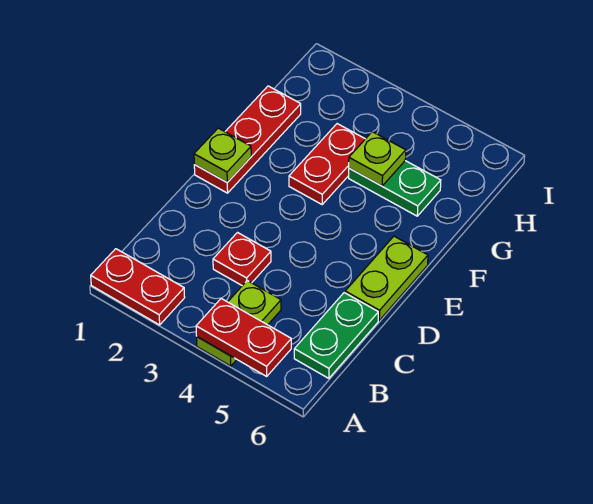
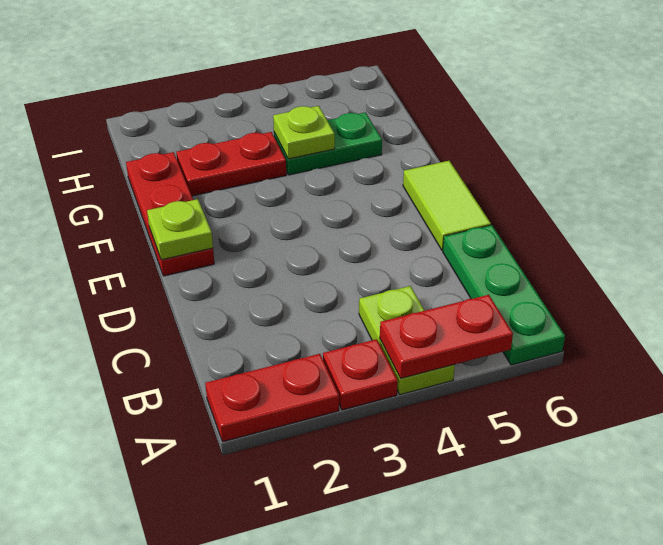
green plate B6:C6 level 1 -> green plate A6:C6 level 1
red plate C3 level 1 -> red plate A3 level 1
lime plate D6:E6 level 1 -> lime tile D6:E6 level 1
red plate F3:G3 level 1 -> red plate G2:G3 level 1

